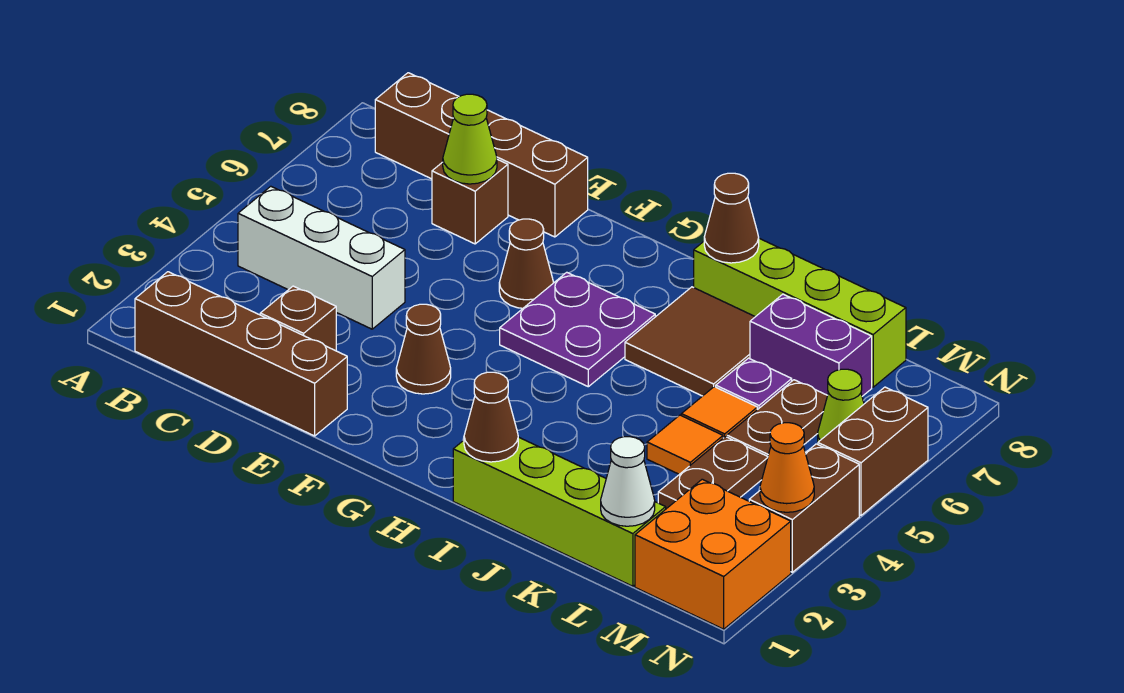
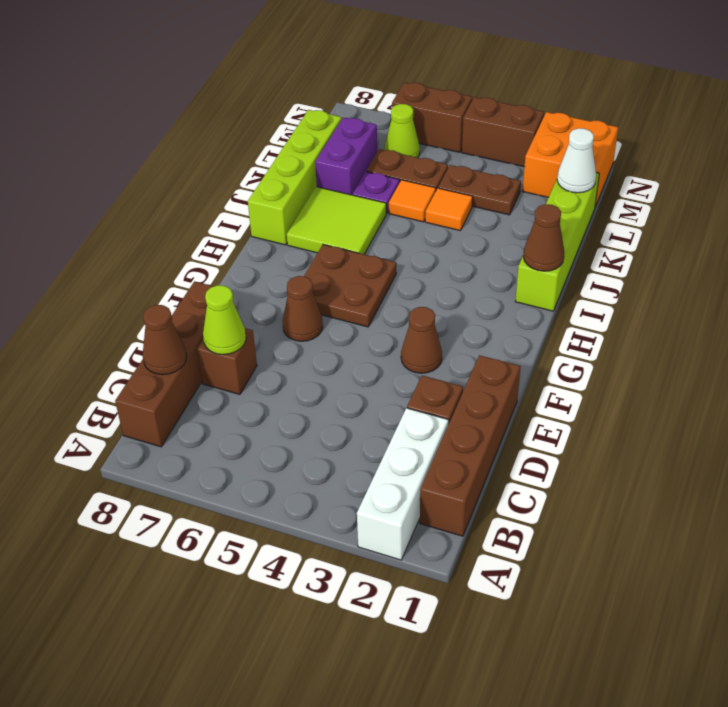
white brick B4:D4 level 1 -> white brick A2:C2 level 1
purple plate G5:H6 level 1 -> brown plate G5:H6 level 1
brown tile I6:J7 level 1 -> lime tile I6:J7 level 1
brown cone I8 level 2 -> brown cone C8 level 2
orange cone N3 level 2 -> none

